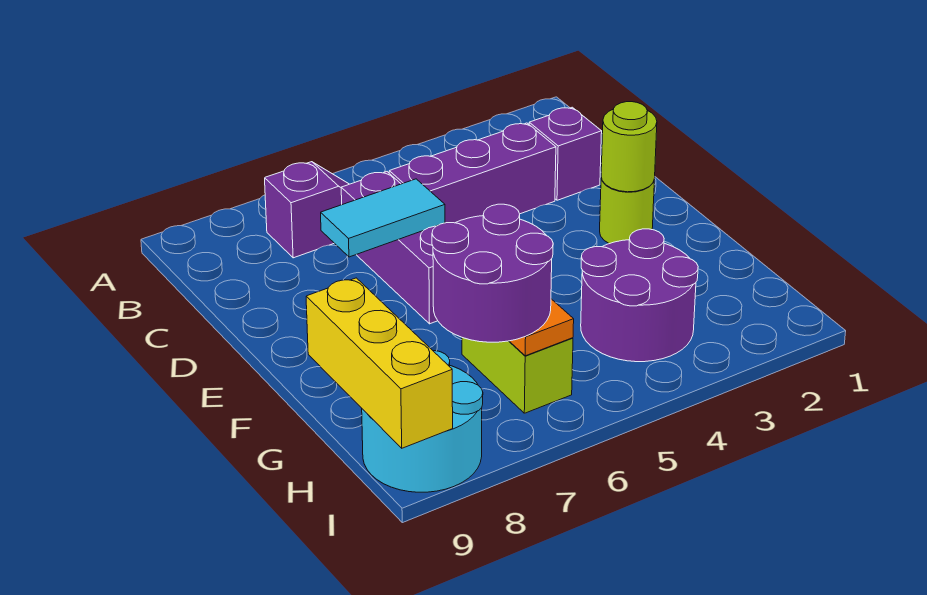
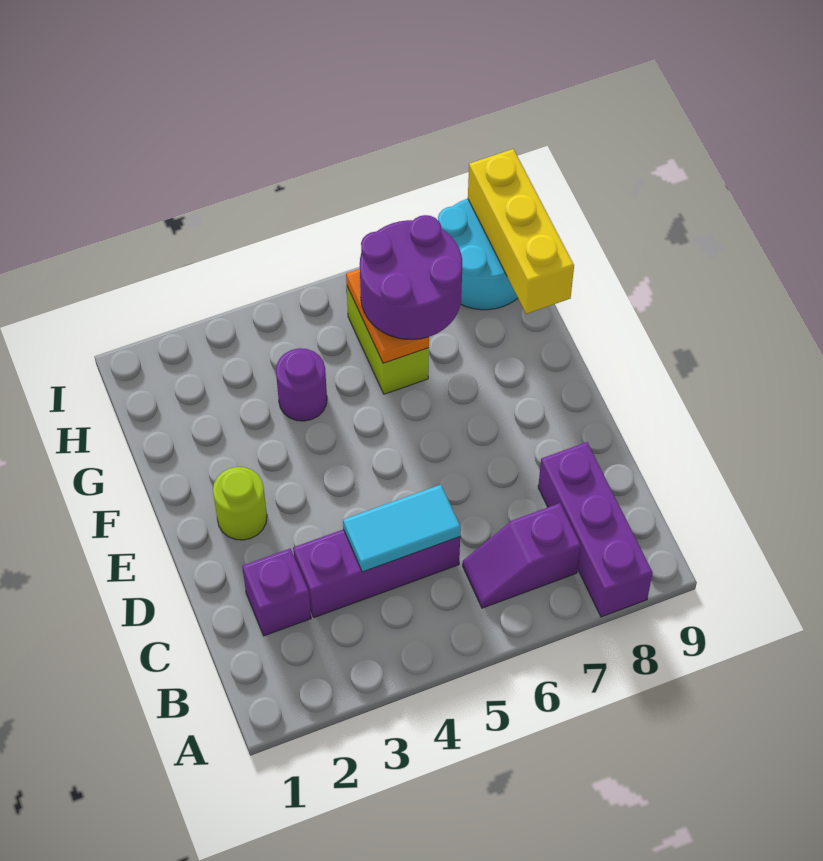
purple brick C6:E6 level 1 -> purple brick A8:C8 level 1
cyan tile D6:D7 level 2 -> cyan tile C4:C5 level 2
lime round brick E2 level 2 -> none
purple round brick G3:H4 level 1 -> purple round brick G4 level 1

